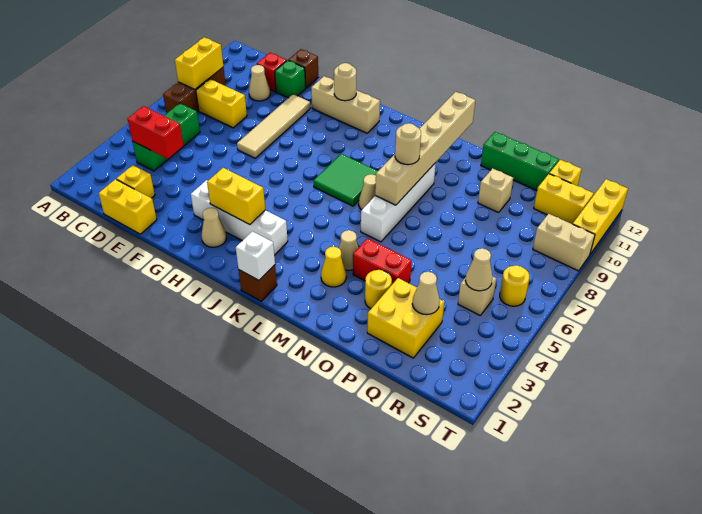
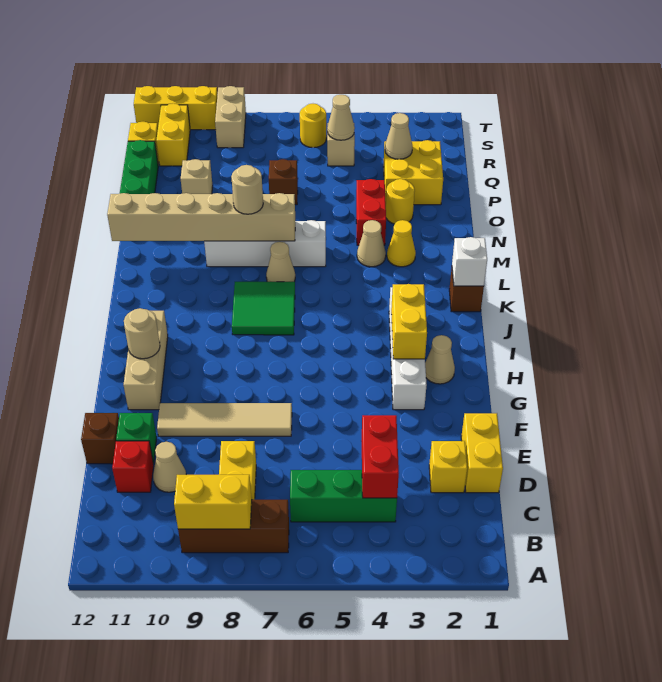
none -> brown brick P7 level 1

